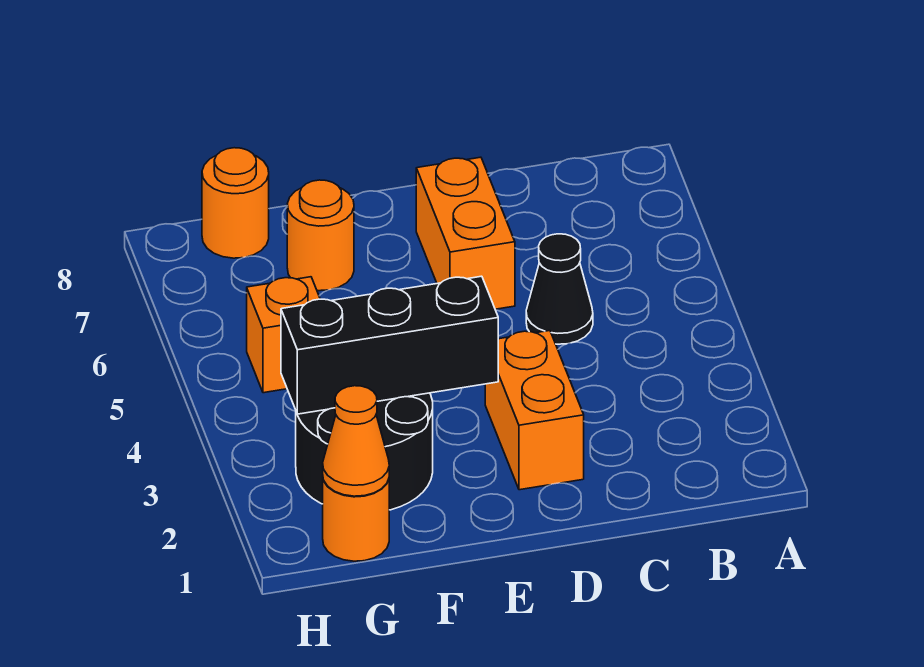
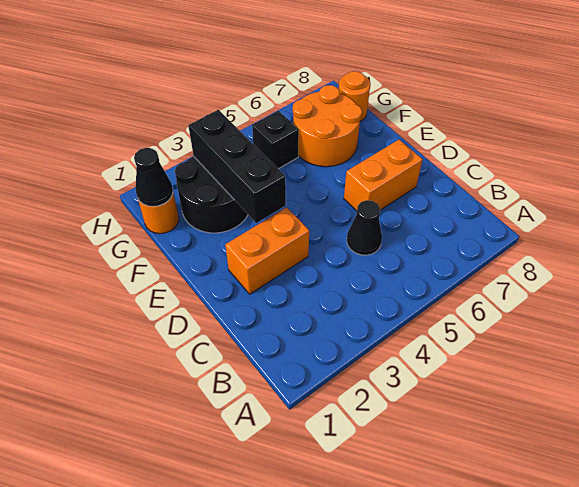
orange round brick F7 level 1 -> orange round brick F6:G7 level 1
orange cone G1 level 2 -> black cone G1 level 2
orange brick G5 level 1 -> black brick G5 level 1

